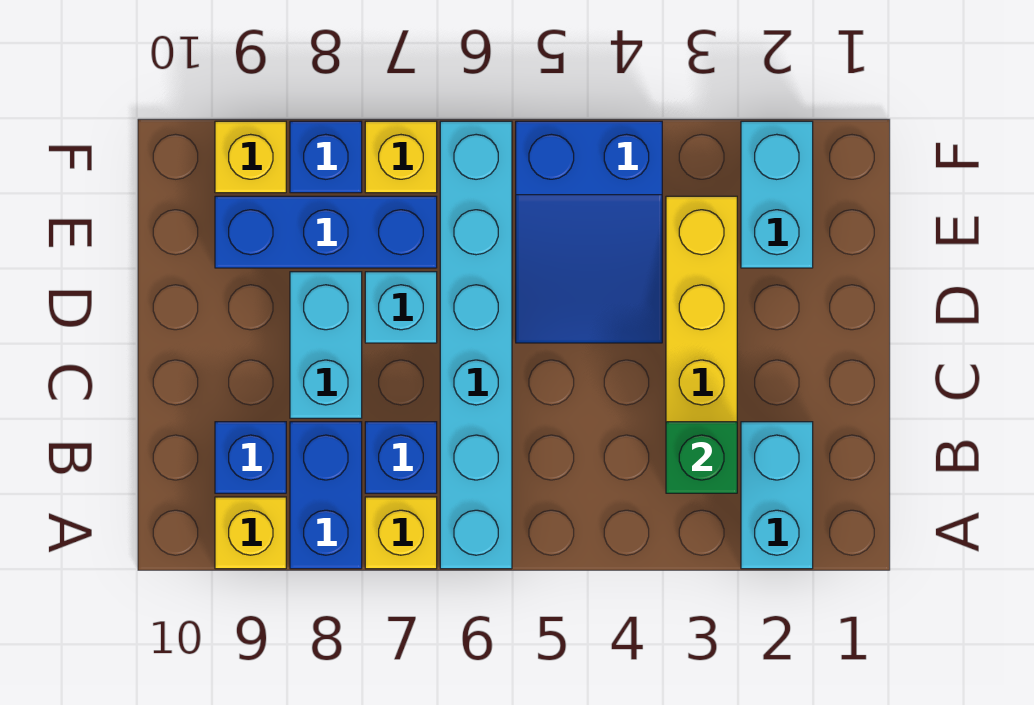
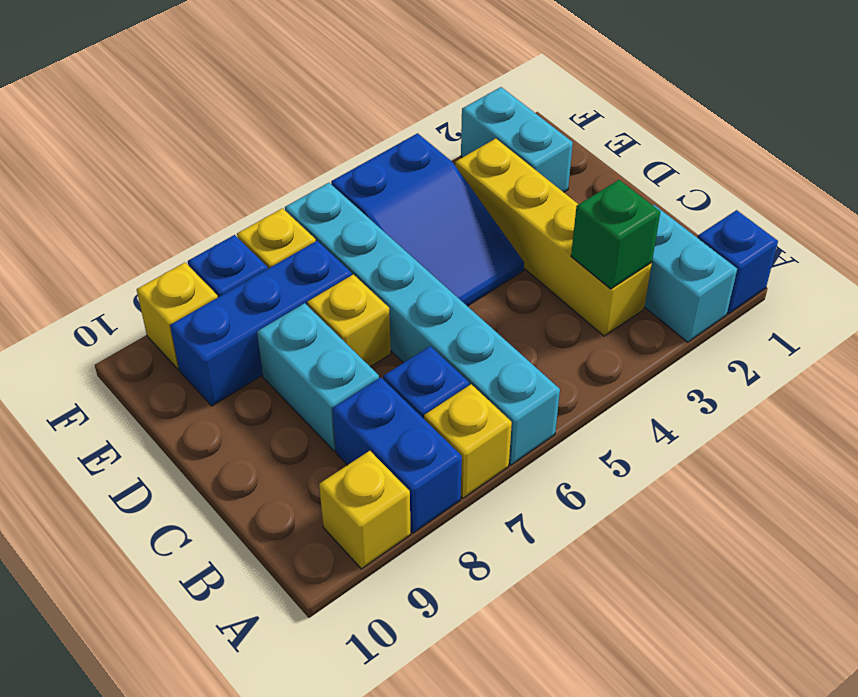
blue brick B9 level 1 -> blue brick A1 level 1
cyan brick D7 level 1 -> yellow brick D7 level 1

